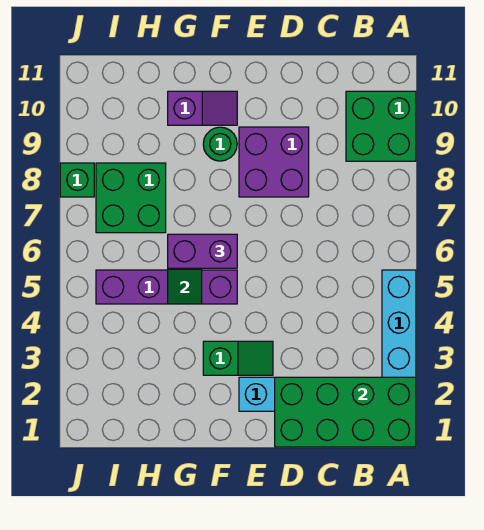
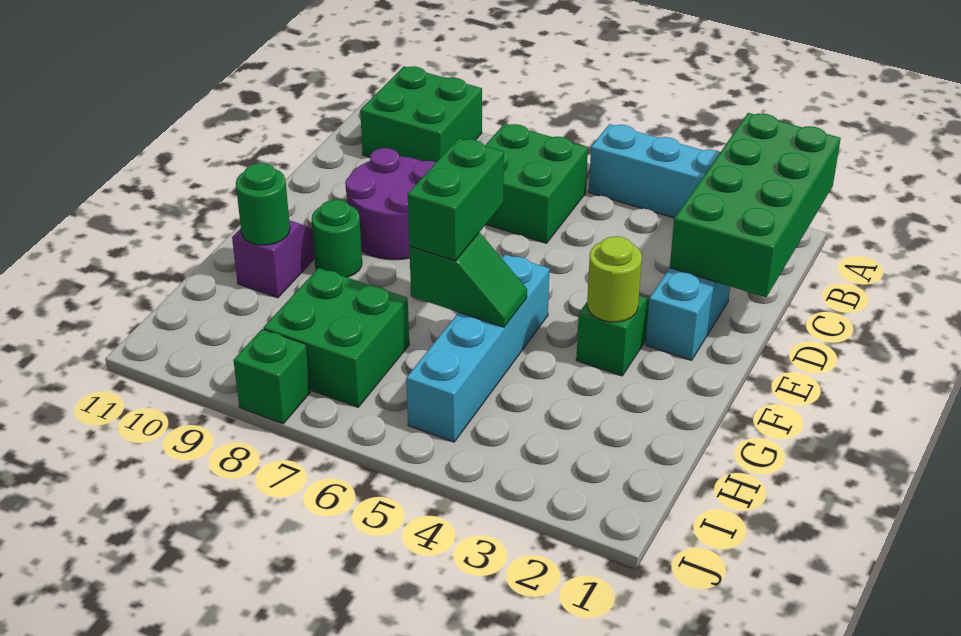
none -> green brick B6:C7 level 1
purple brick D8:E9 level 1 -> purple round brick D8:E9 level 1
none -> lime round brick F3 level 2
purple brick F5:I5 level 1 -> cyan brick F5:I5 level 1
purple brick F6:G6 level 3 -> green brick F6:G6 level 3
none -> green round brick G10 level 2

